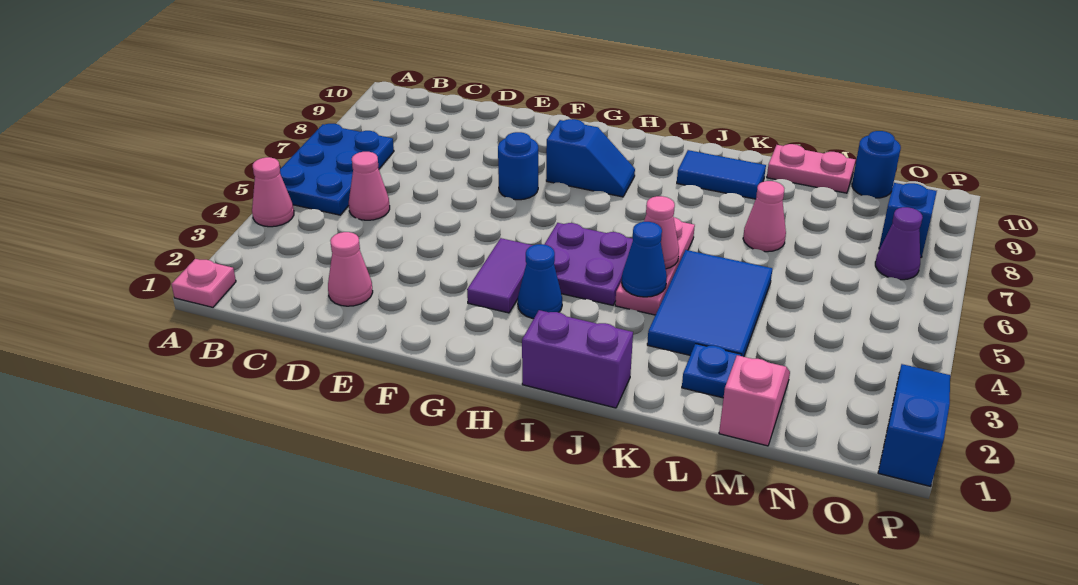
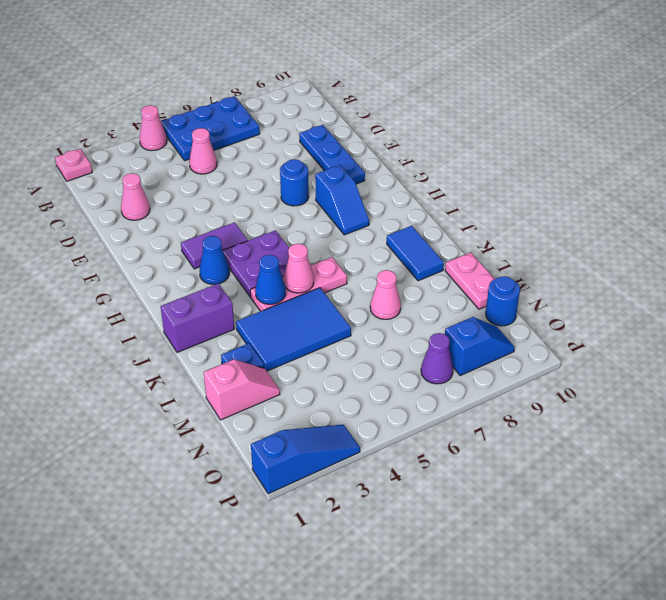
none -> blue plate D9:F9 level 1
purple brick I1:J1 level 1 -> purple brick J1:J2 level 1

